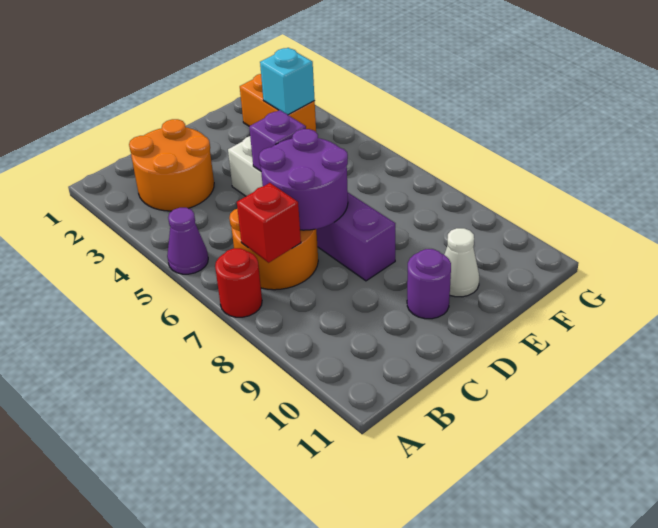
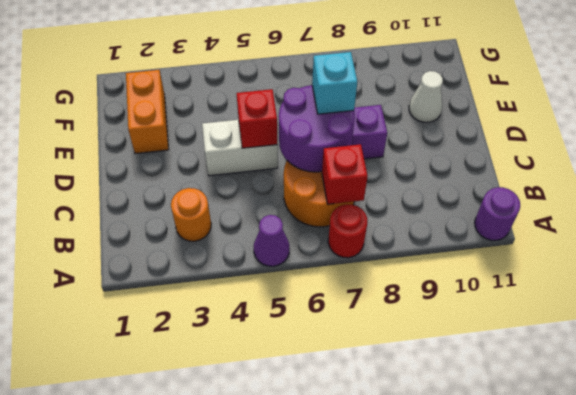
orange round brick B2:C3 level 1 -> orange round brick B3 level 1
purple brick D5 level 2 -> red brick D5 level 2
purple round brick D10 level 1 -> purple round brick A11 level 1
orange brick F2:F3 level 1 -> orange brick E2:F2 level 1
cyan brick F3 level 2 -> cyan brick D7 level 3

